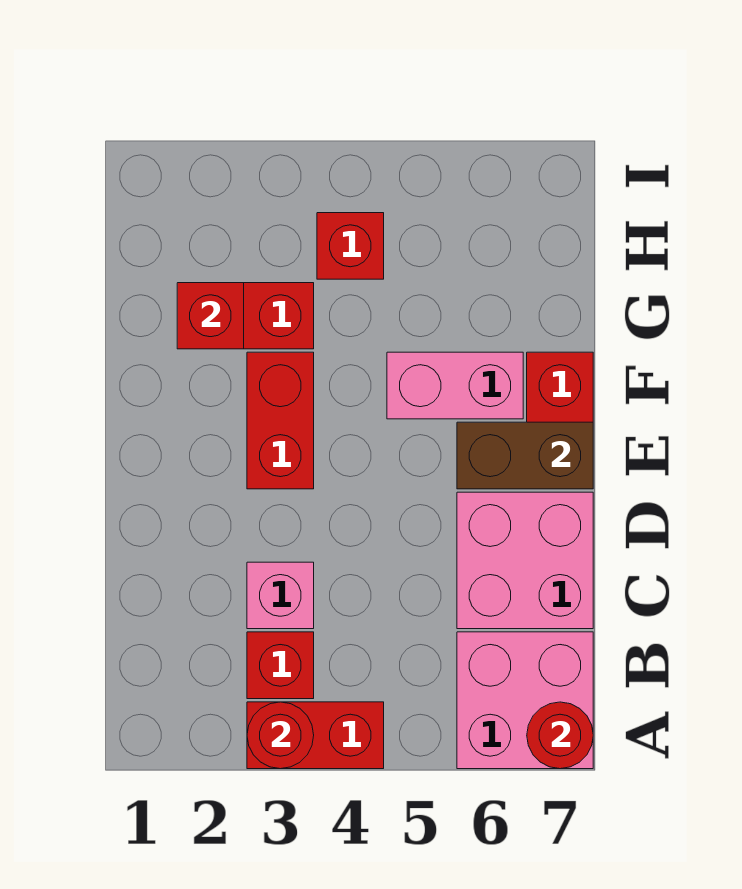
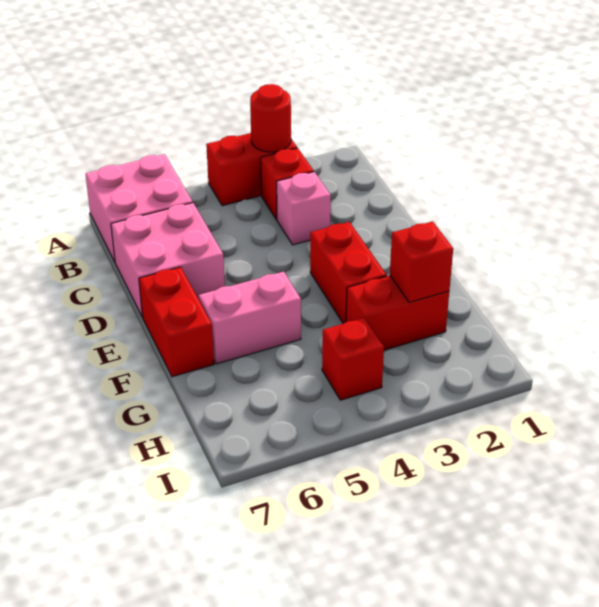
red round brick A7 level 2 -> none
brown brick E6:E7 level 2 -> none

